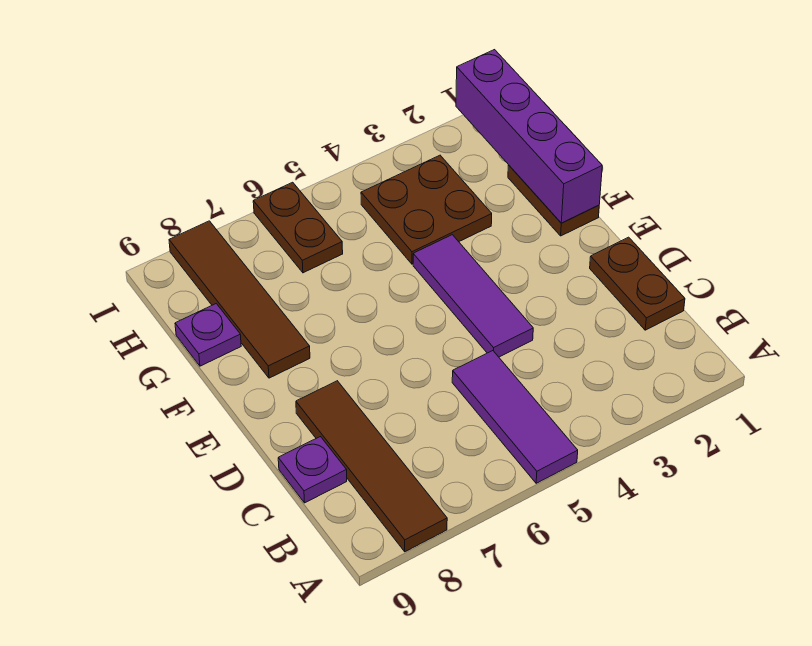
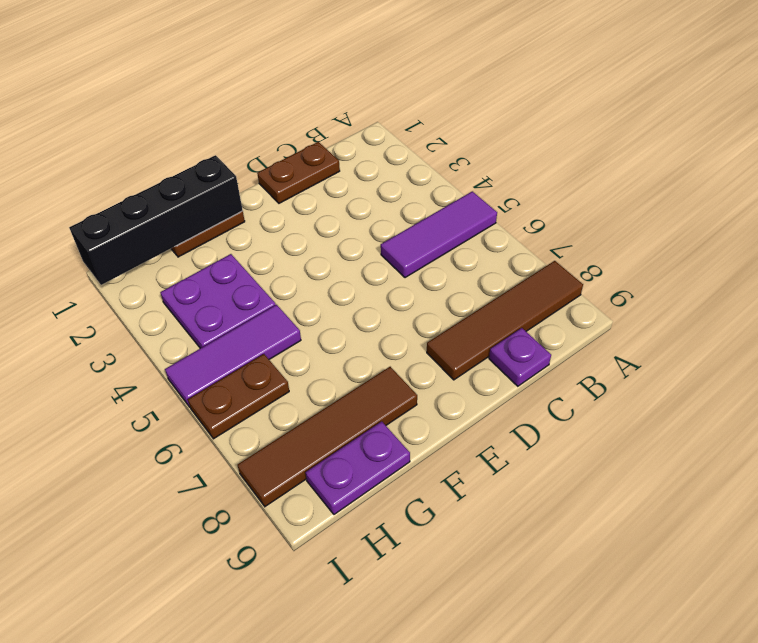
purple tile D4:F4 level 1 -> purple tile G5:I5 level 1
purple brick F1:I1 level 2 -> black brick F1:I1 level 2
brown plate G3:H4 level 1 -> purple plate G3:H4 level 1
purple plate G9 level 1 -> purple plate G9:H9 level 1

